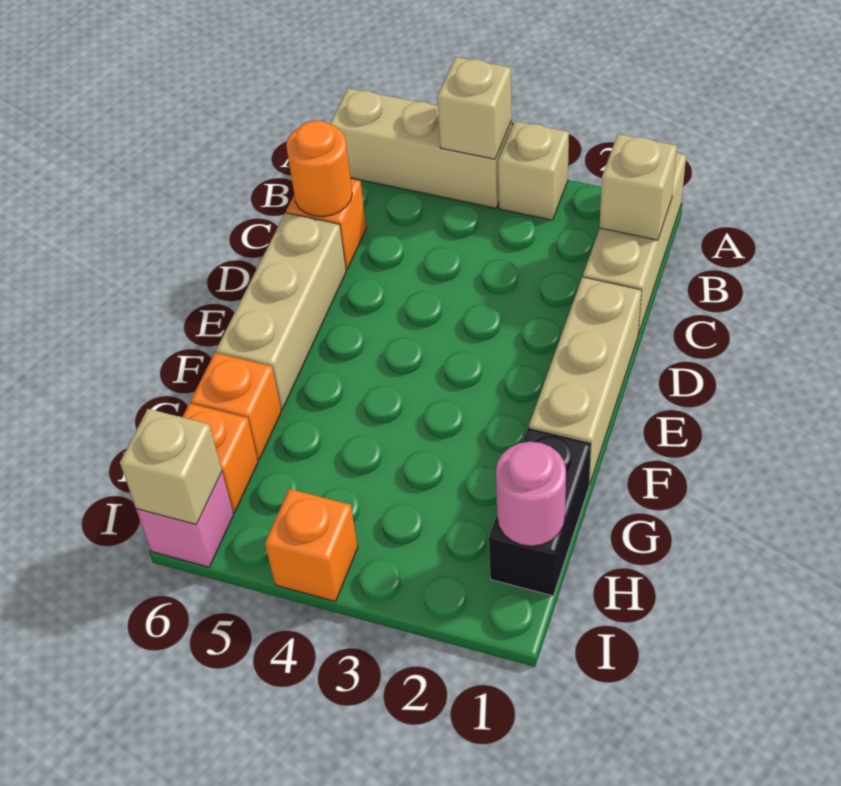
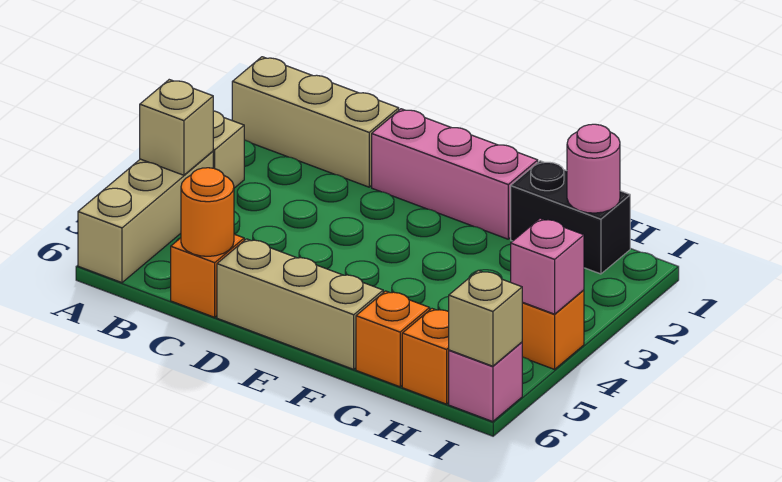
tan brick B1 level 2 -> none
tan brick D1:F1 level 1 -> pink brick D1:F1 level 1
none -> pink brick I4 level 2

